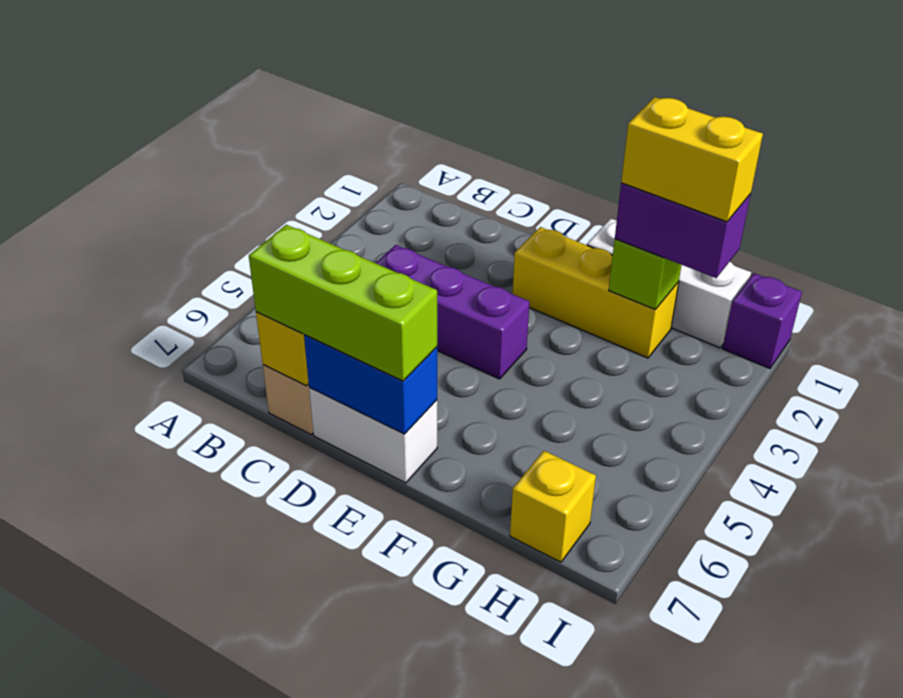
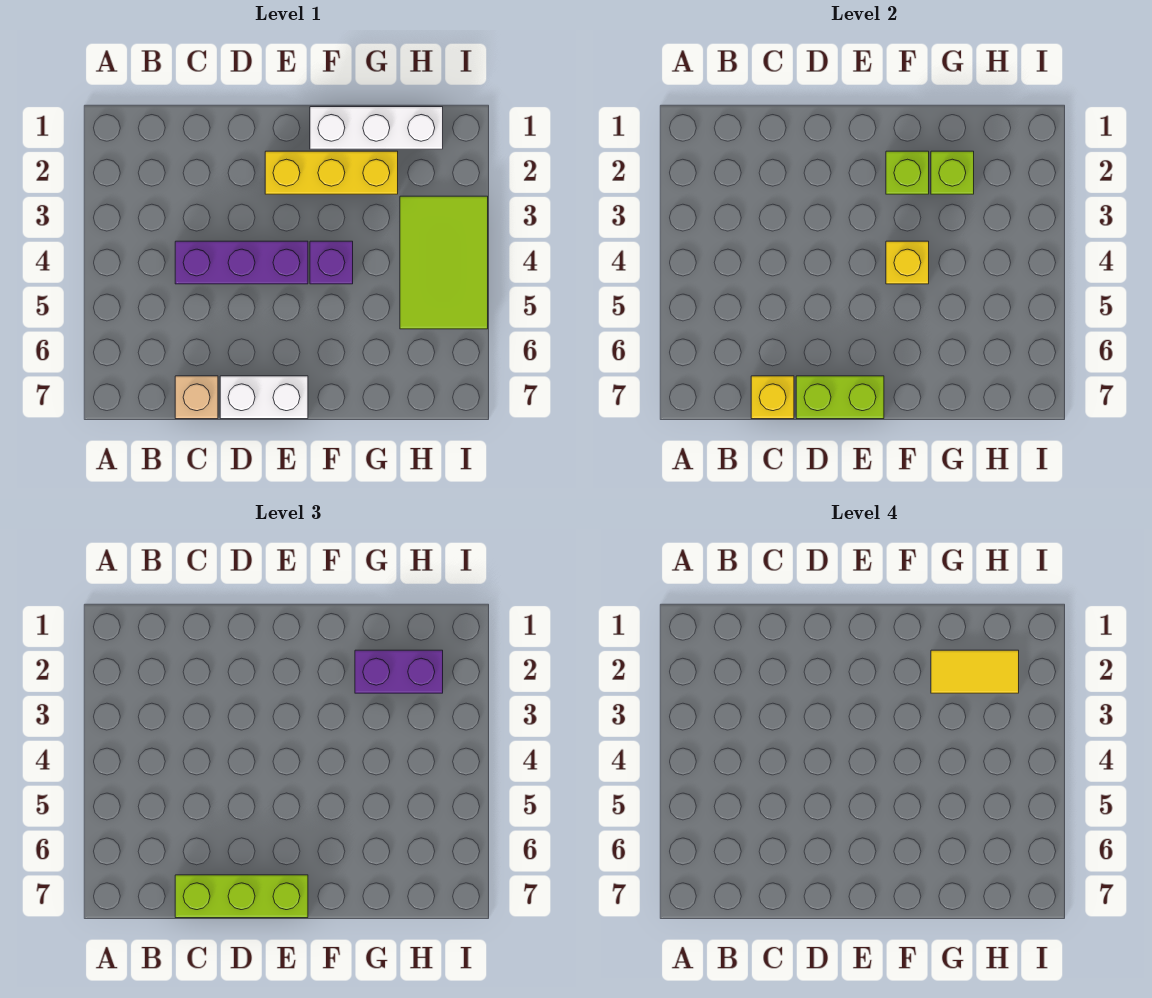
blue brick D7:E7 level 2 -> lime brick D7:E7 level 2
none -> lime brick F2 level 2
yellow brick G2:H2 level 4 -> yellow tile G2:H2 level 4
none -> lime tile H3:I5 level 1
yellow brick H7 level 1 -> yellow brick F4 level 2
purple brick I1 level 1 -> purple brick F4 level 1

